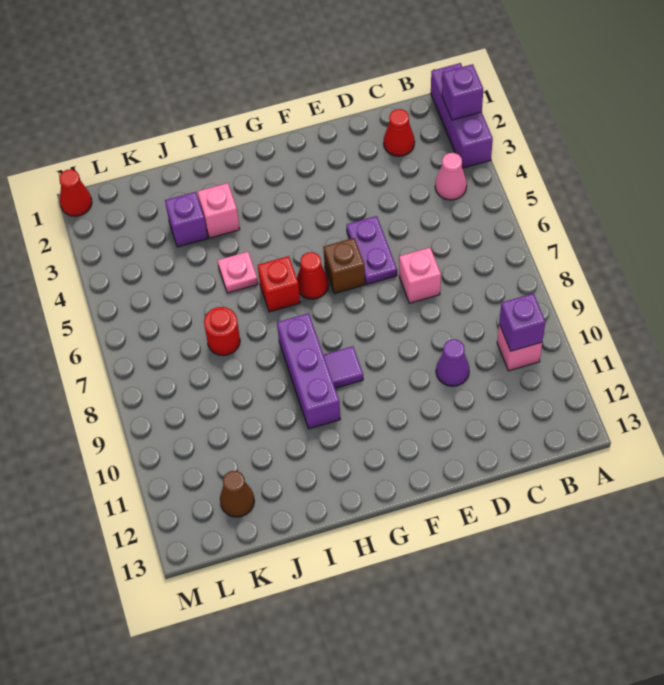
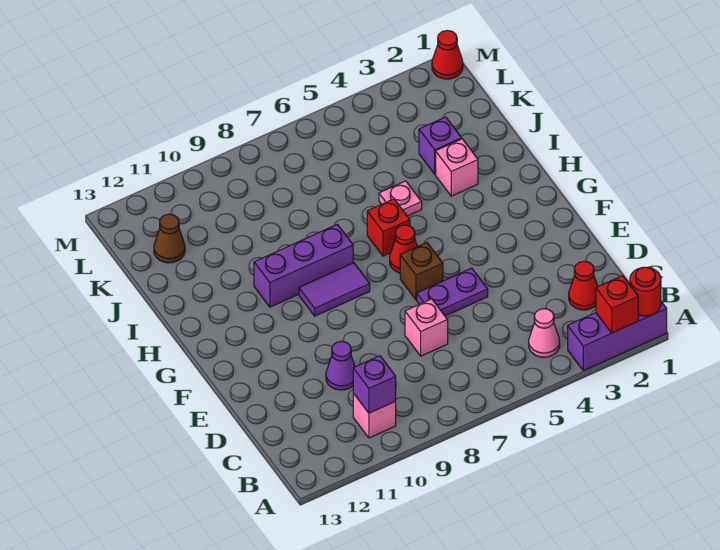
purple brick A2 level 2 -> red brick A2 level 2
purple tile G9 level 1 -> purple tile G8:G9 level 1
red round brick J7 level 1 -> red round brick A1 level 2

